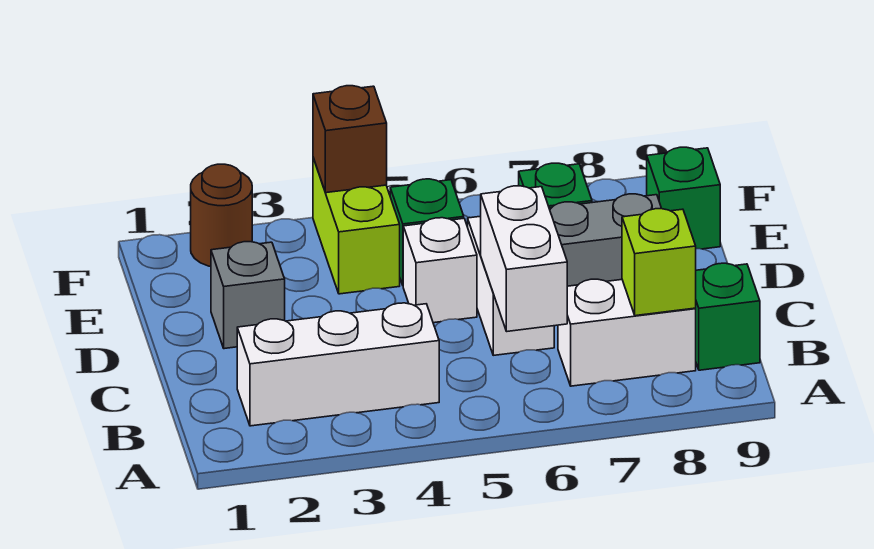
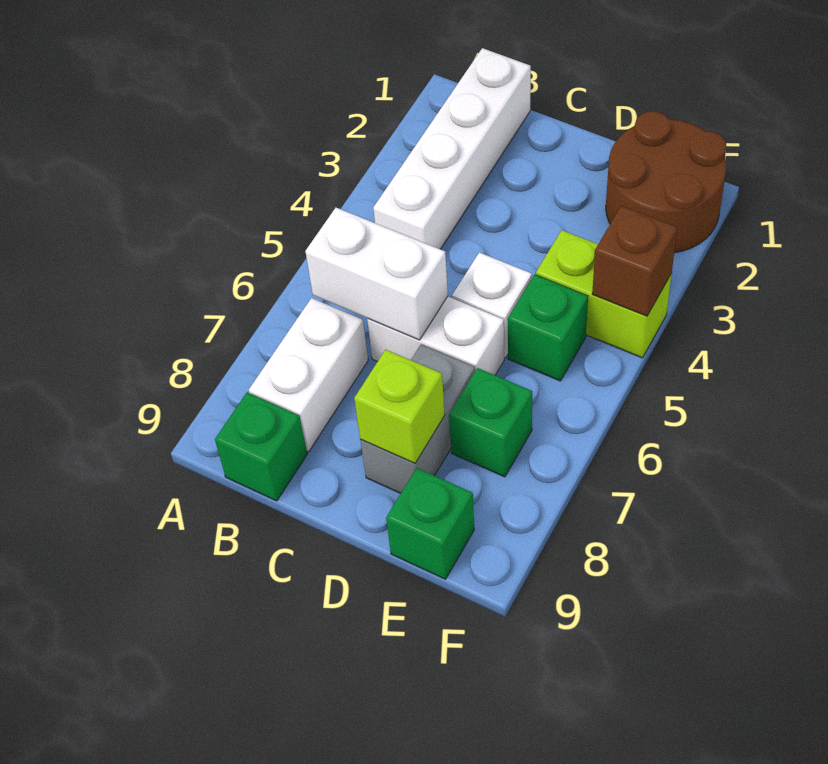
white brick B2:B4 level 1 -> white brick B1:B4 level 1
lime brick B8 level 2 -> lime brick D8 level 2
grey brick D2 level 1 -> none
brown round brick F2 level 1 -> brown round brick E1:F2 level 1

